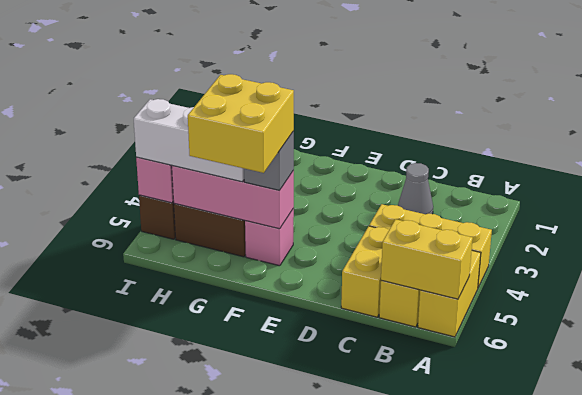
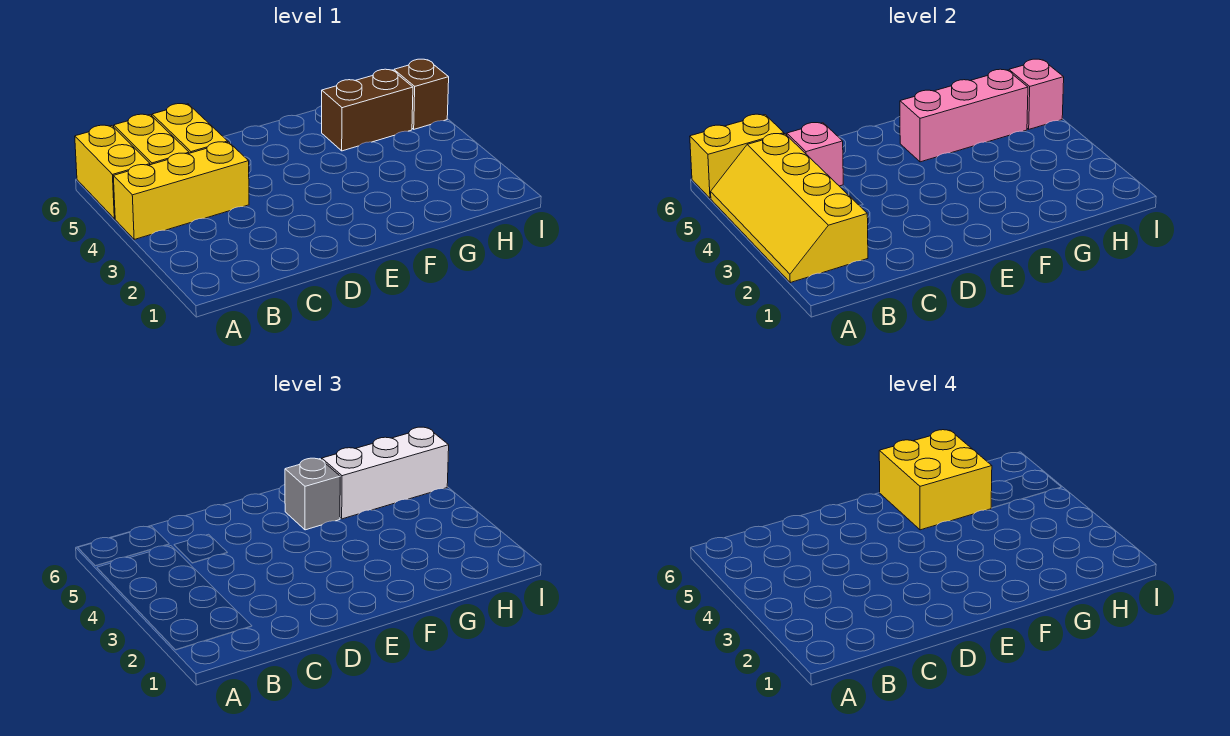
none -> yellow slope A2:B5 level 2 top B
grey cone C2 level 1 -> none
pink brick F5 level 1 -> pink brick C5 level 2

